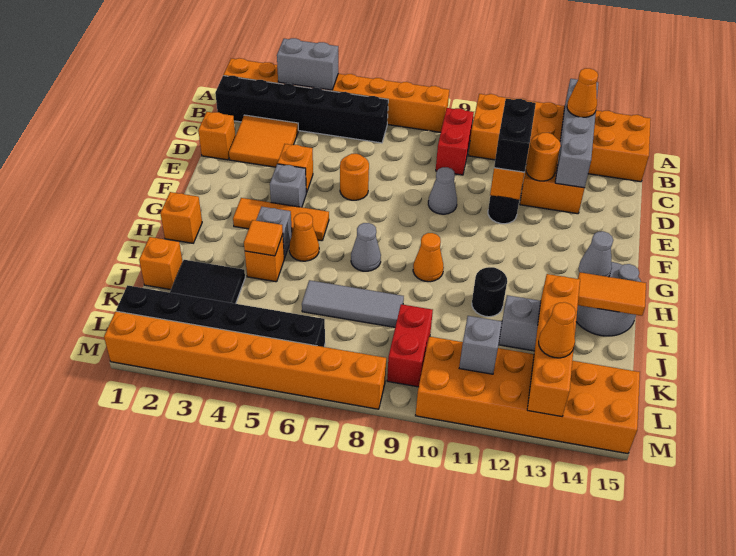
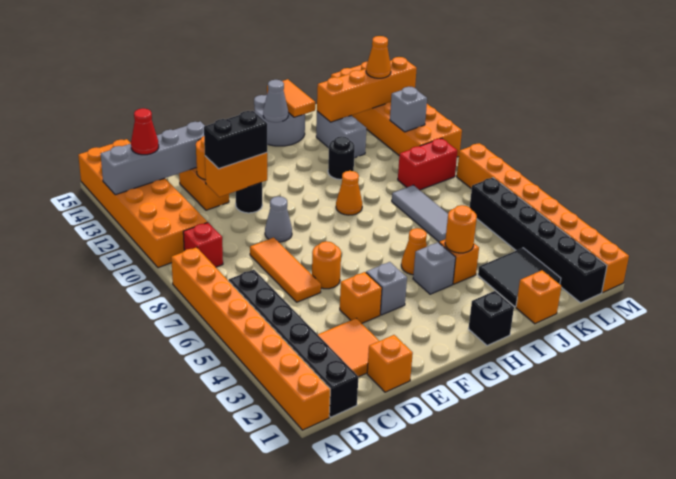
grey brick A3:A4 level 2 -> none
red brick B9:C9 level 1 -> red brick B9 level 1
orange cone B13 level 3 -> red cone B13 level 3
orange tile G3:G5 level 1 -> orange tile D6:D8 level 1
orange brick H1 level 1 -> black brick H1 level 1
grey cone H7 level 1 -> none
orange tile I4 level 2 -> orange round brick I4 level 2

